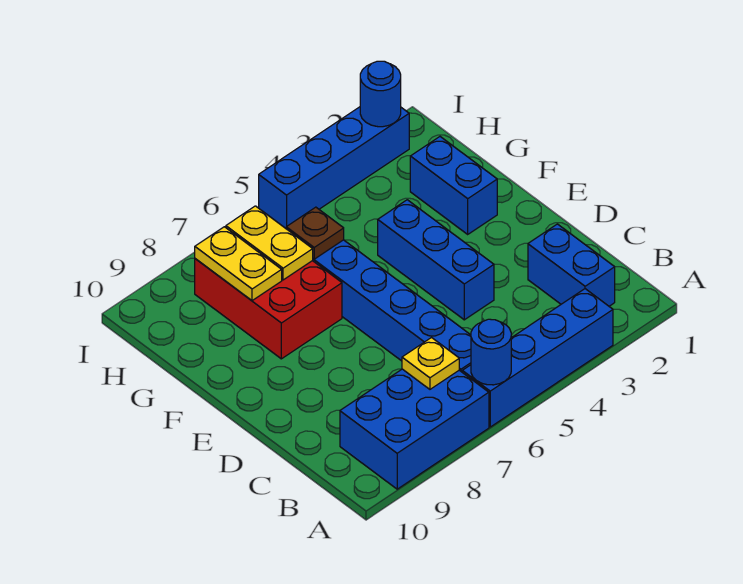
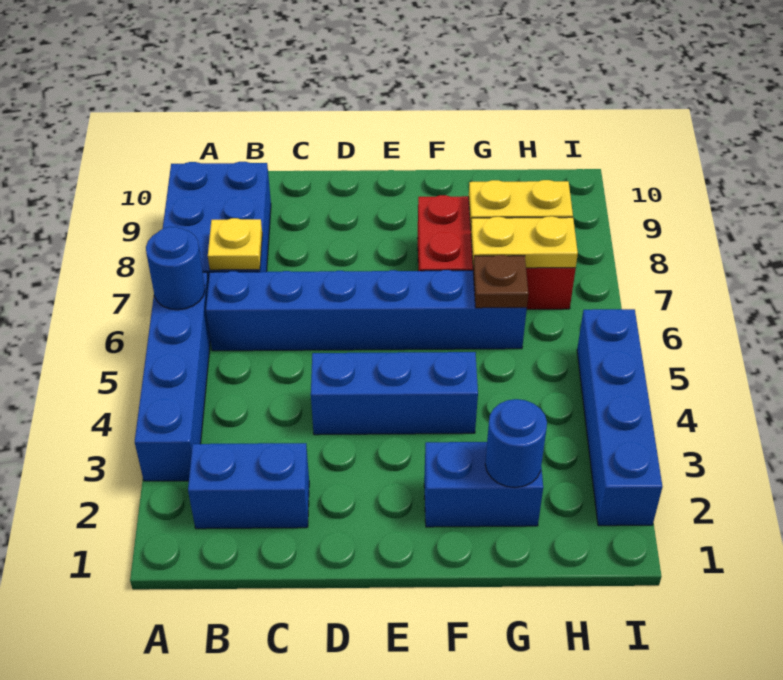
blue round brick I2 level 2 -> blue round brick G2 level 2

